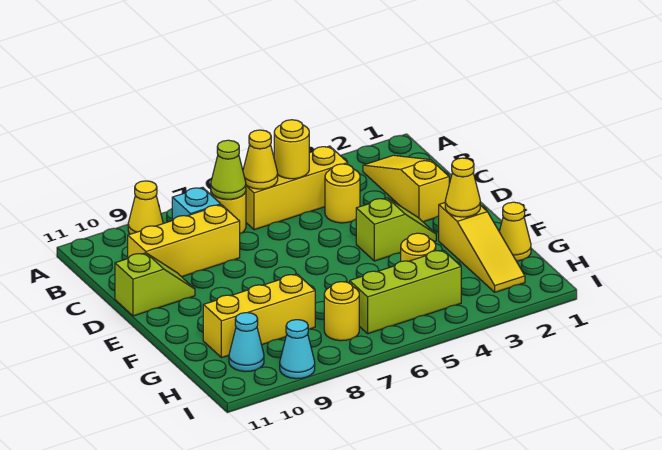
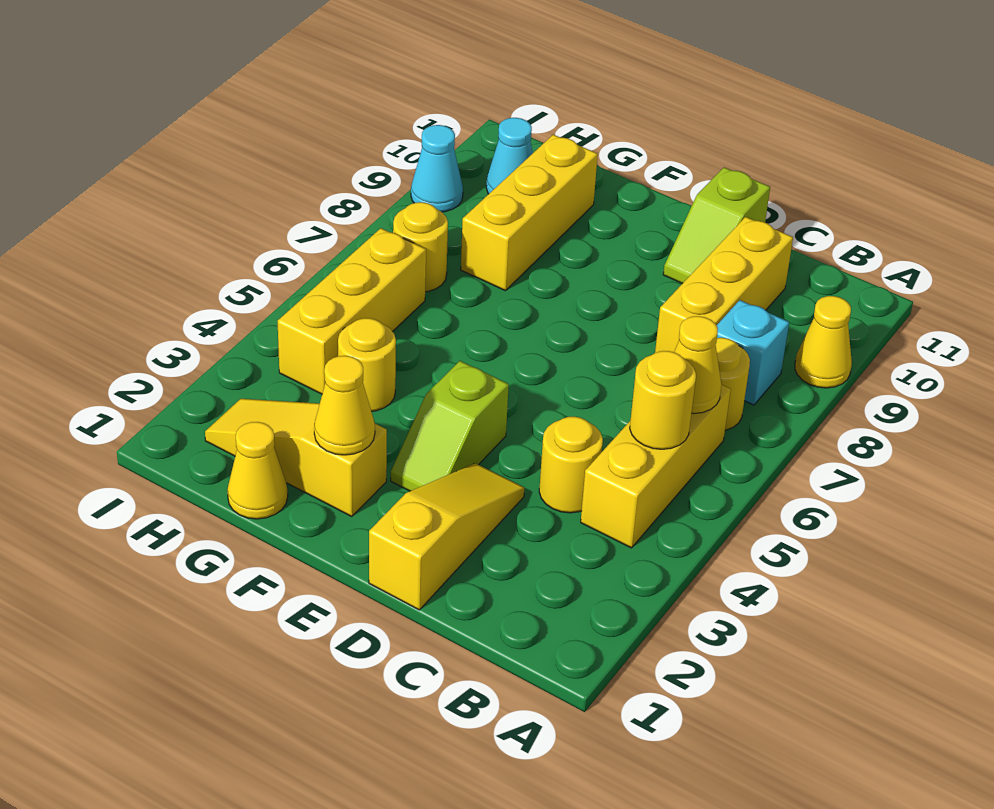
yellow slope B2:D2 level 1 top D -> yellow slope D1:D3 level 1 top 1
lime cone B7 level 2 -> none
lime brick H4:H6 level 1 -> yellow brick H4:H6 level 1

